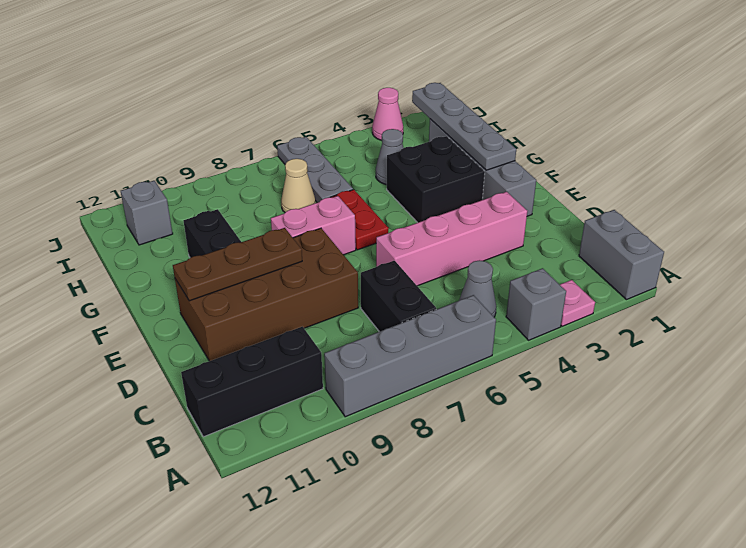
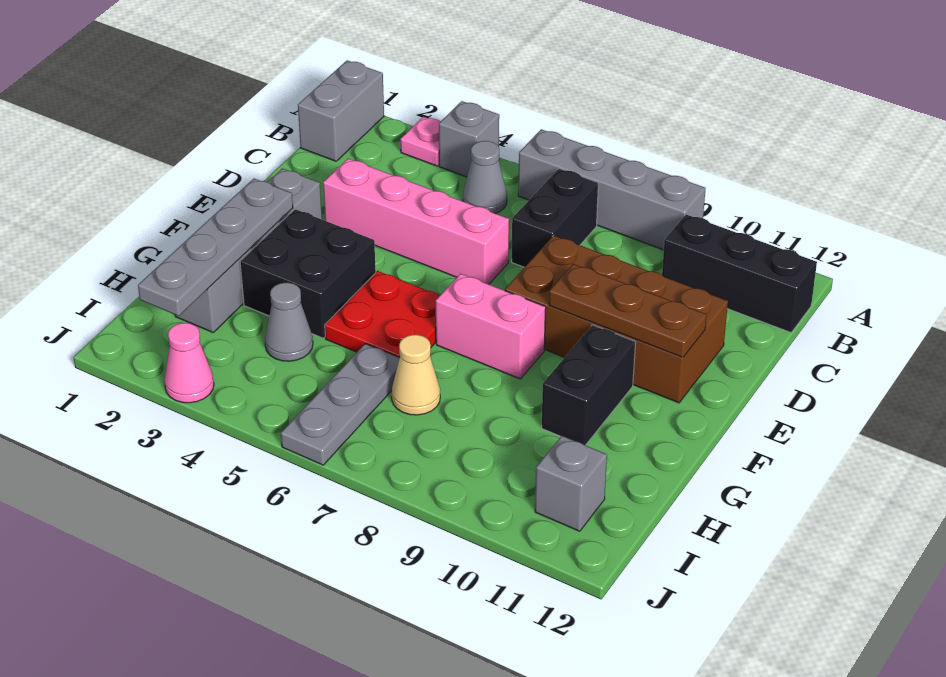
red plate F6:G6 level 1 -> red plate F5:G6 level 1

